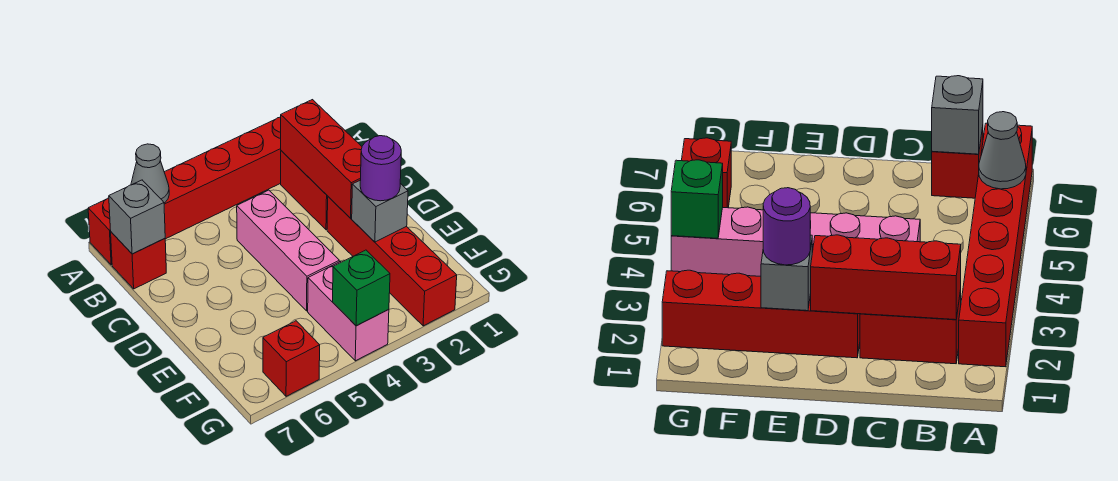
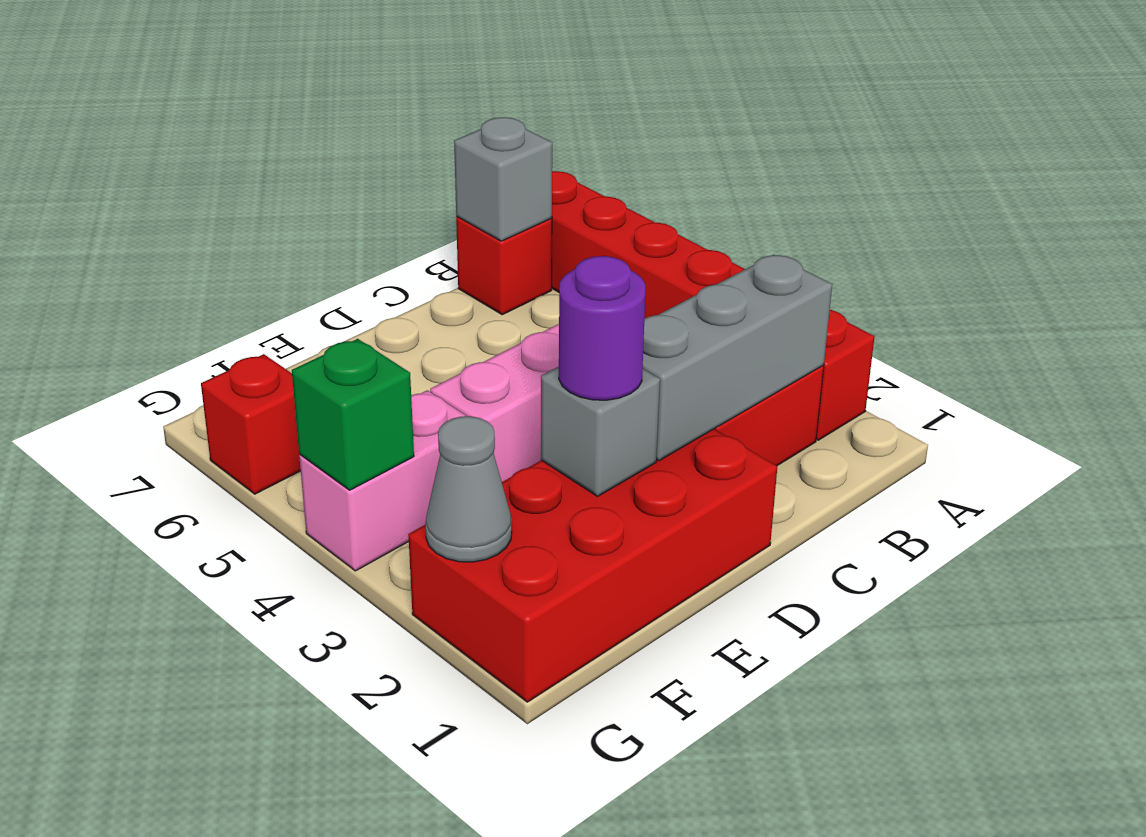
grey cone A6 level 2 -> grey cone G2 level 2
red brick B2:D2 level 2 -> grey brick B2:D2 level 2
red brick D2:G2 level 1 -> red brick D1:G2 level 1

